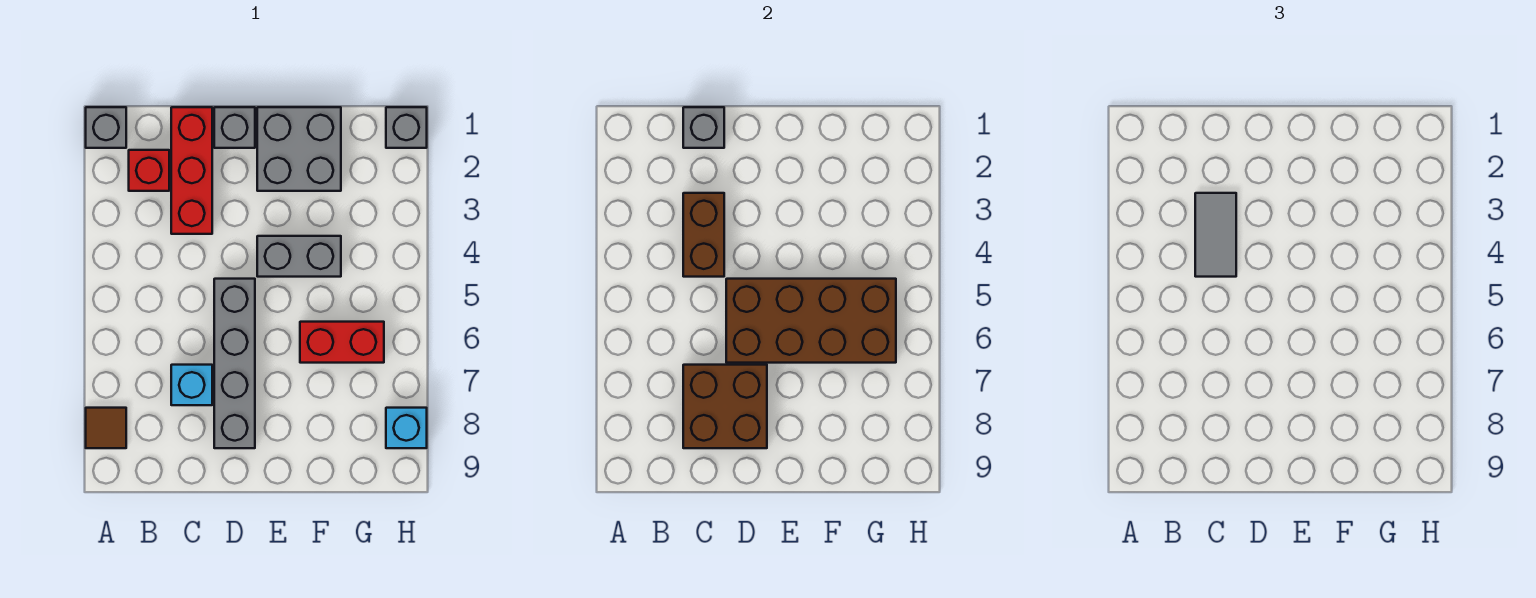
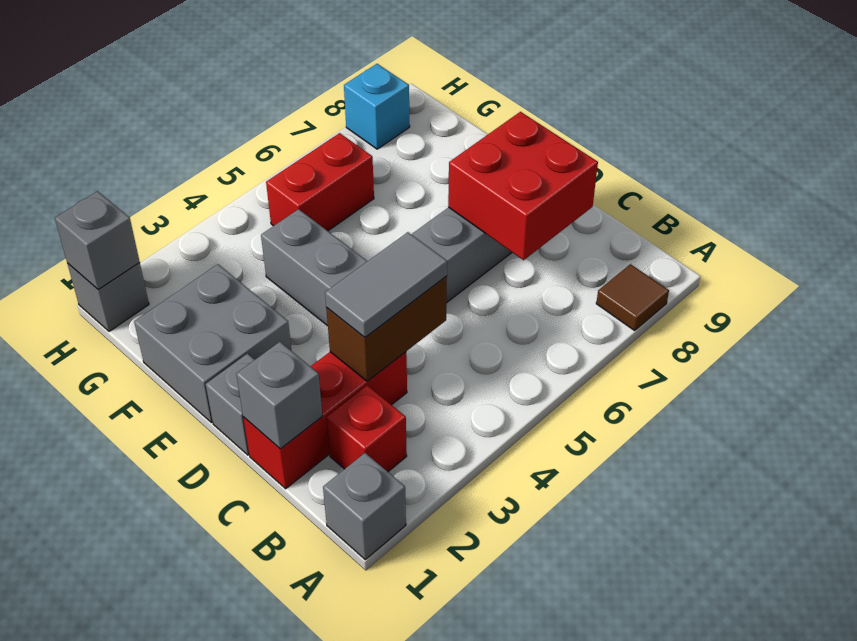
cyan brick C7 level 1 -> none
brown brick C7:D8 level 2 -> red brick C7:D8 level 2
brown brick D5:G6 level 2 -> none
red brick F6:G6 level 1 -> red brick G5:G6 level 1
none -> grey brick H1 level 2

